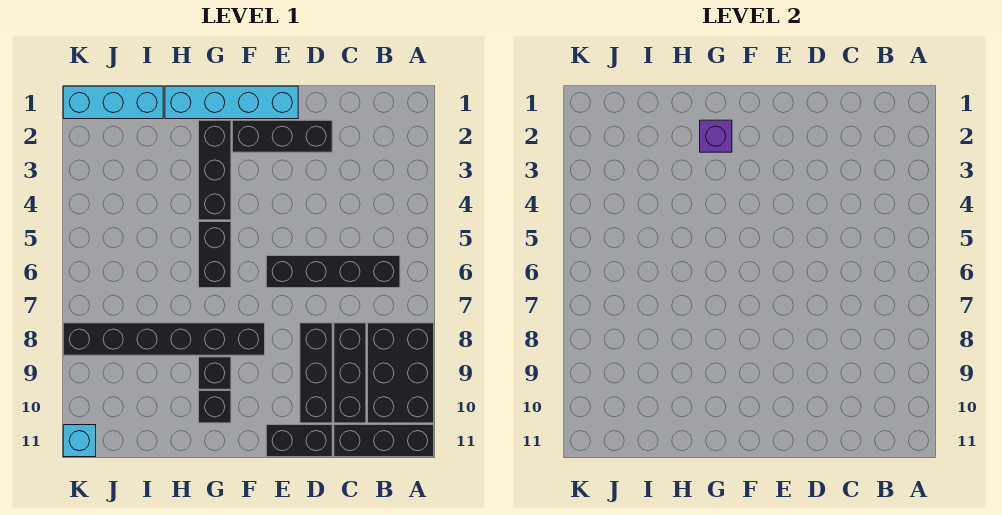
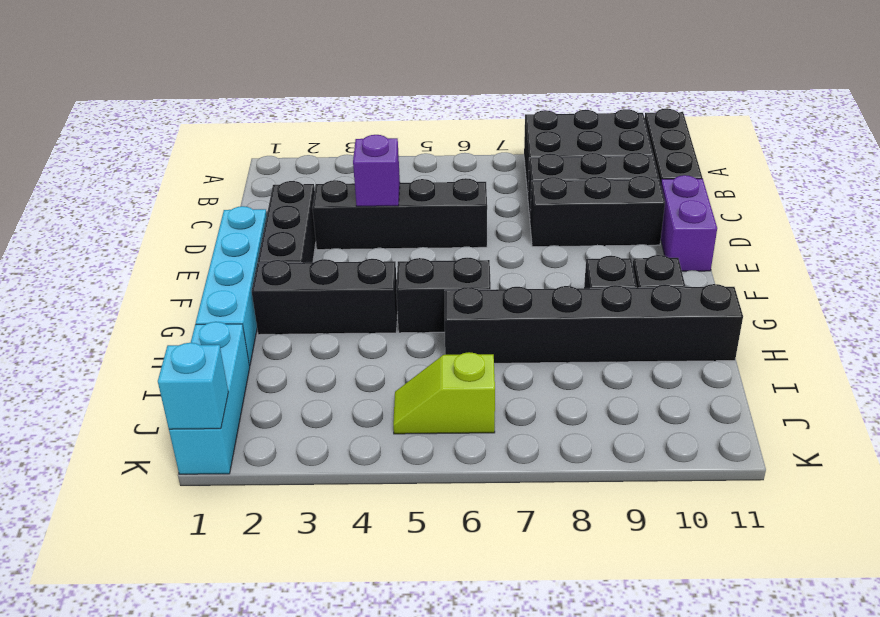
black brick B6:E6 level 1 -> black brick D3:D6 level 1
black brick D11:E11 level 1 -> purple brick D11:E11 level 1
black brick F8:K8 level 1 -> black brick H6:H11 level 1
purple brick G2 level 2 -> purple brick D4 level 2
none -> lime slope J5:J6 level 1 top 6
cyan brick K11 level 1 -> cyan brick K1 level 2

